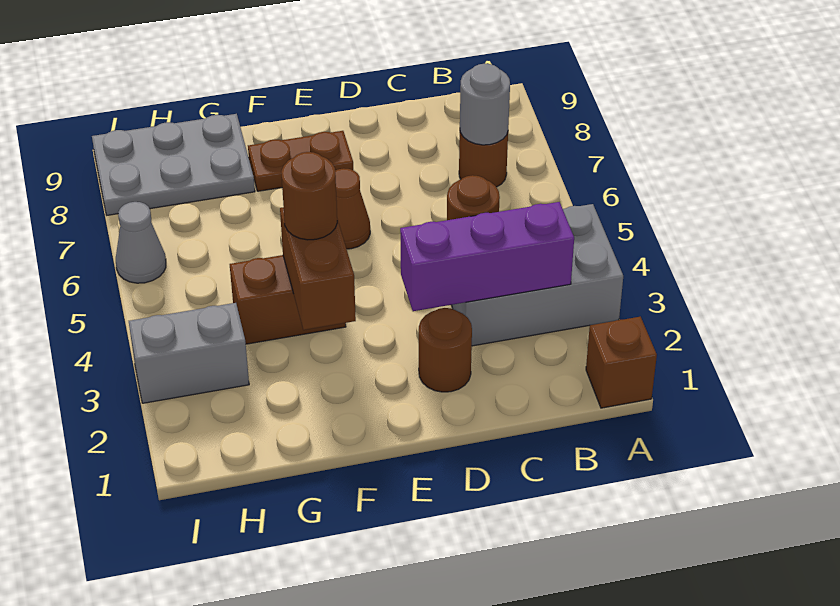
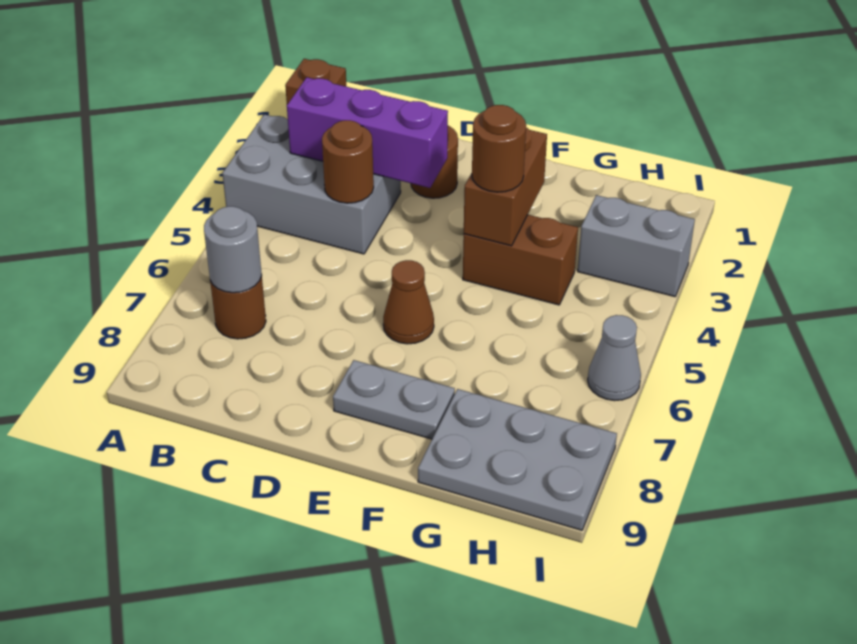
brown plate E8:F8 level 1 -> grey plate E8:F8 level 1

